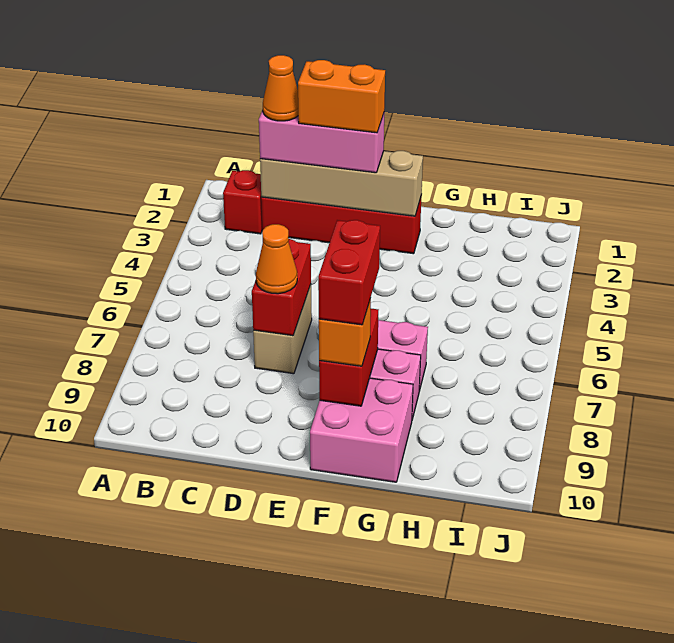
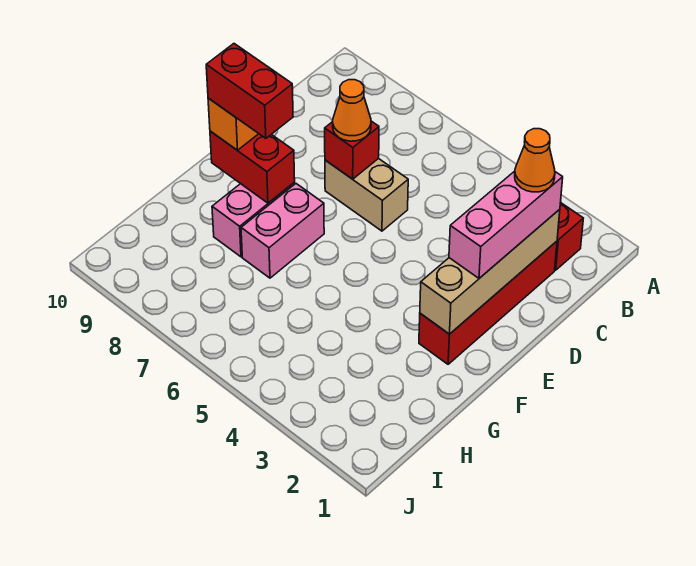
orange brick D2:E2 level 4 -> none
red brick D6:D7 level 2 -> red brick D7 level 2
pink brick F9:G10 level 1 -> none

